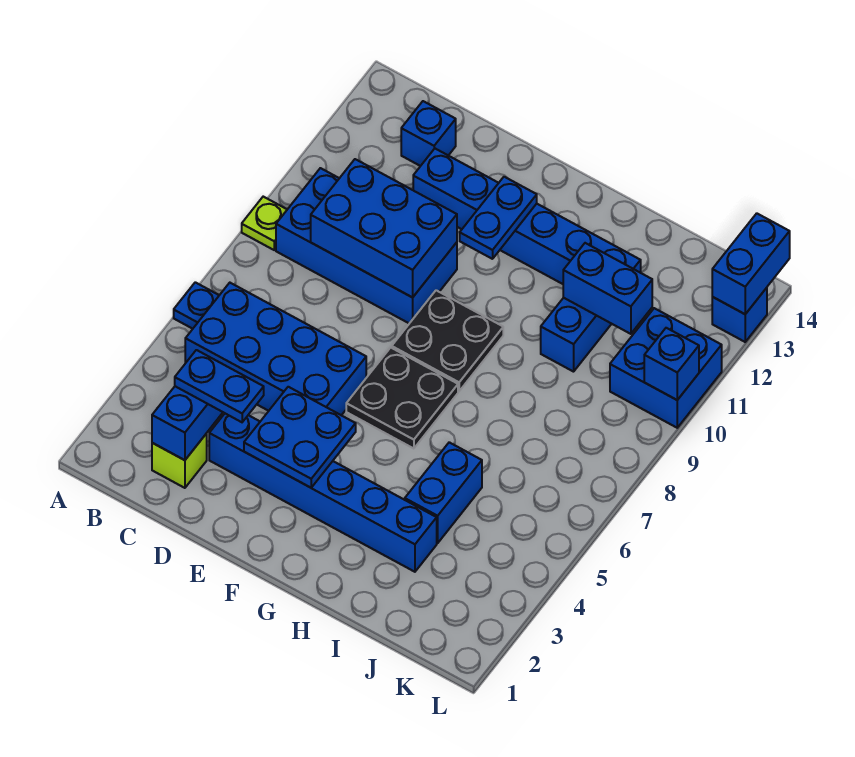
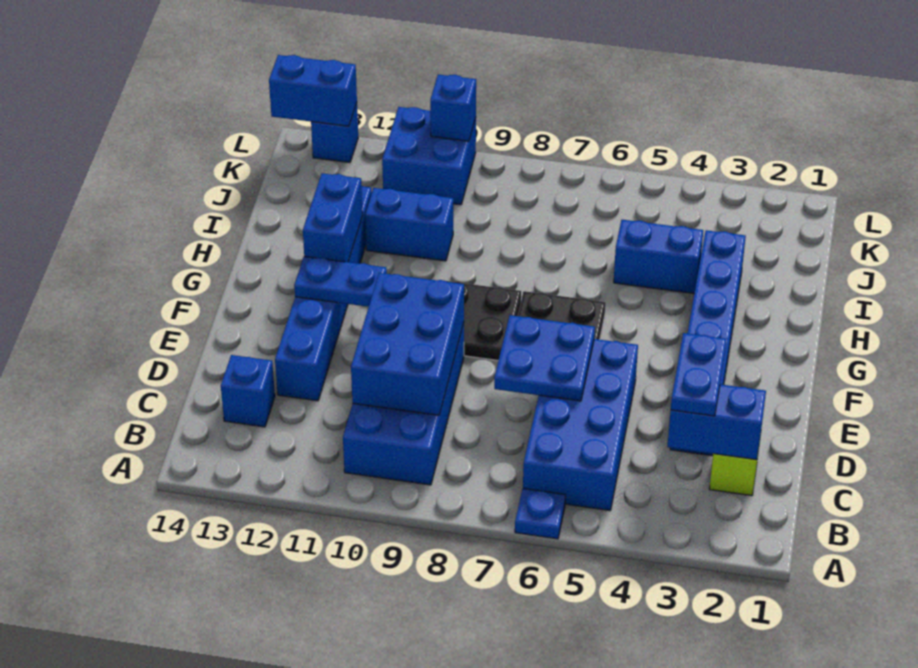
lime plate A9 level 1 -> none
blue plate E3:F4 level 2 -> blue plate D6:E7 level 2
blue brick I11:J11 level 2 -> blue brick G12:H12 level 2

